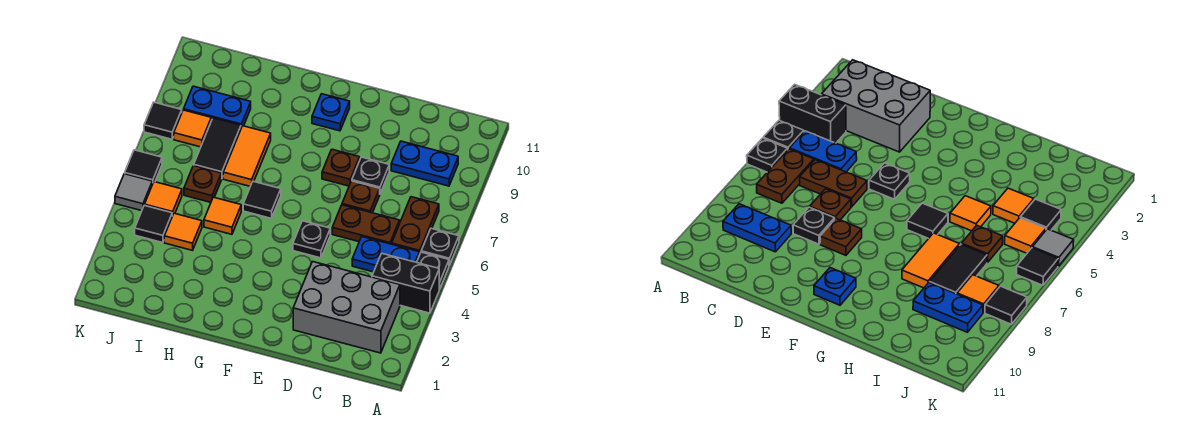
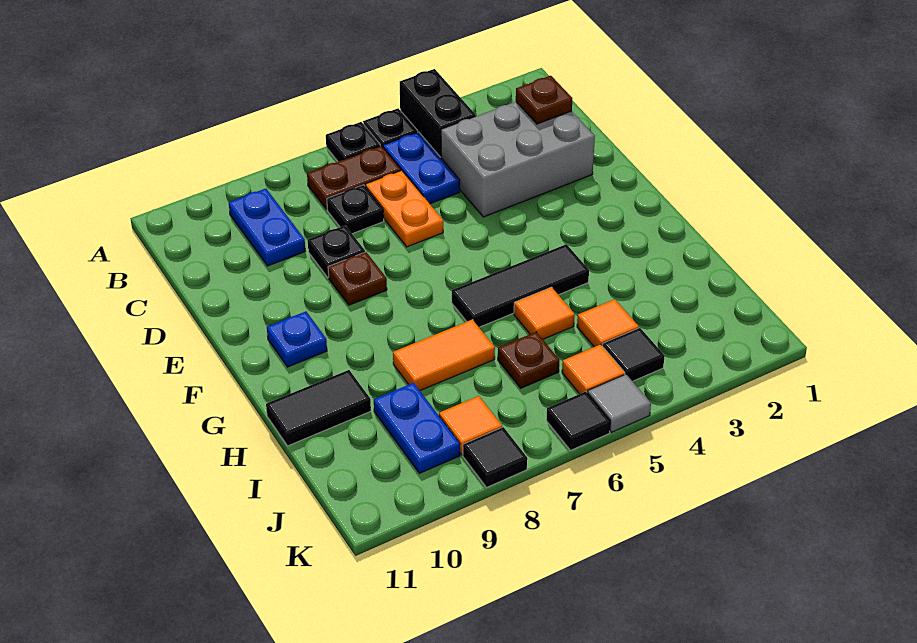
grey brick B2:D3 level 1 -> grey brick C2:D4 level 1
brown plate C6:D6 level 1 -> orange plate C6:D6 level 1
brown plate D7 level 1 -> brown plate C2 level 2
black plate E5 level 1 -> black plate C7 level 1
black tile G6 level 1 -> black tile G4:G6 level 1
black tile I7:I8 level 1 -> black tile H10:H11 level 1

